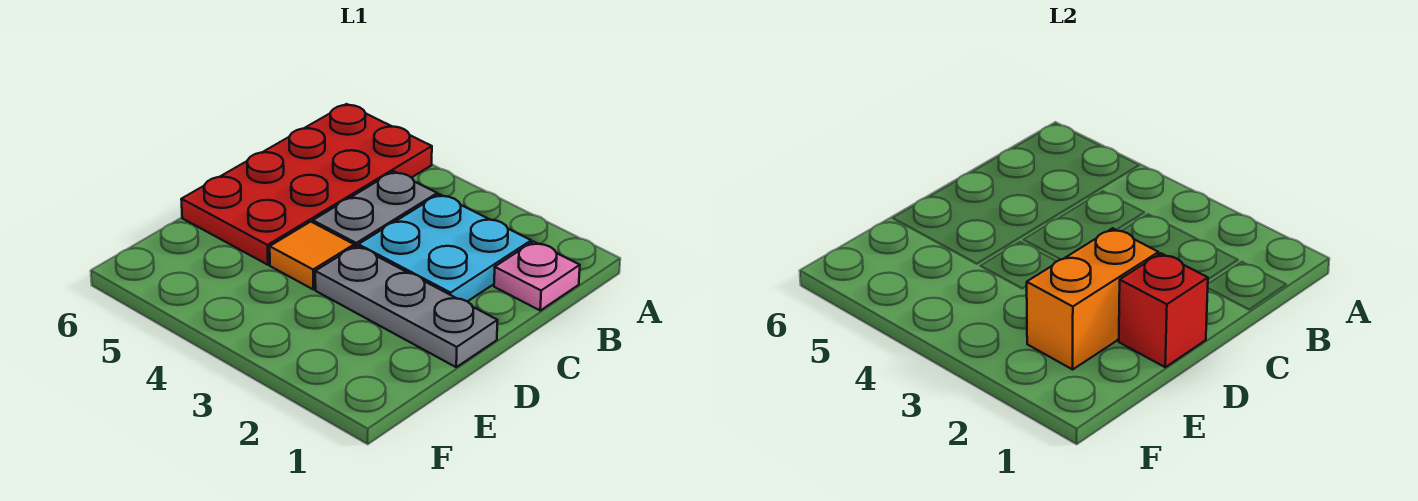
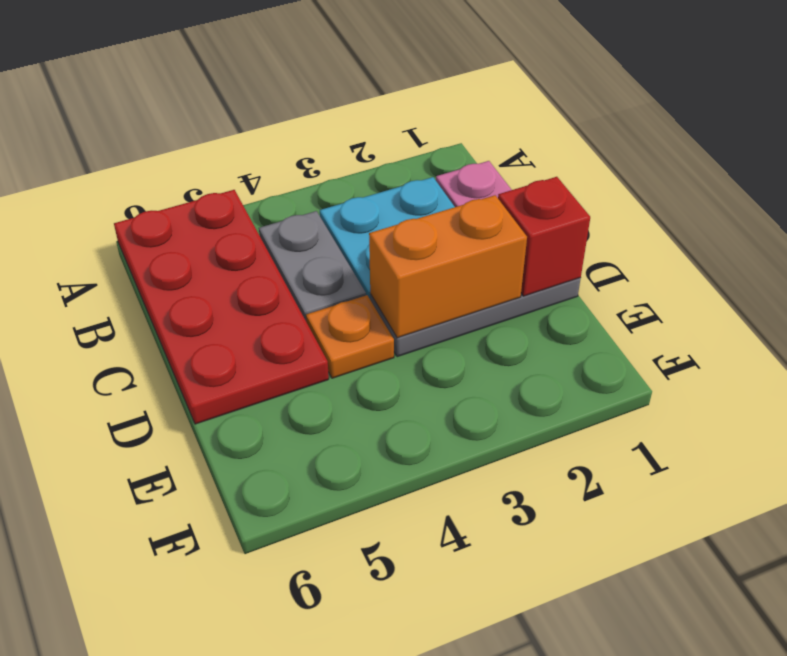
orange brick D2:E2 level 2 -> orange brick D2:D3 level 2
orange tile D4 level 1 -> orange plate D4 level 1

